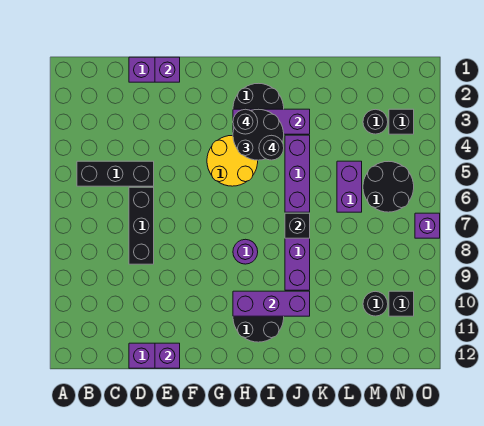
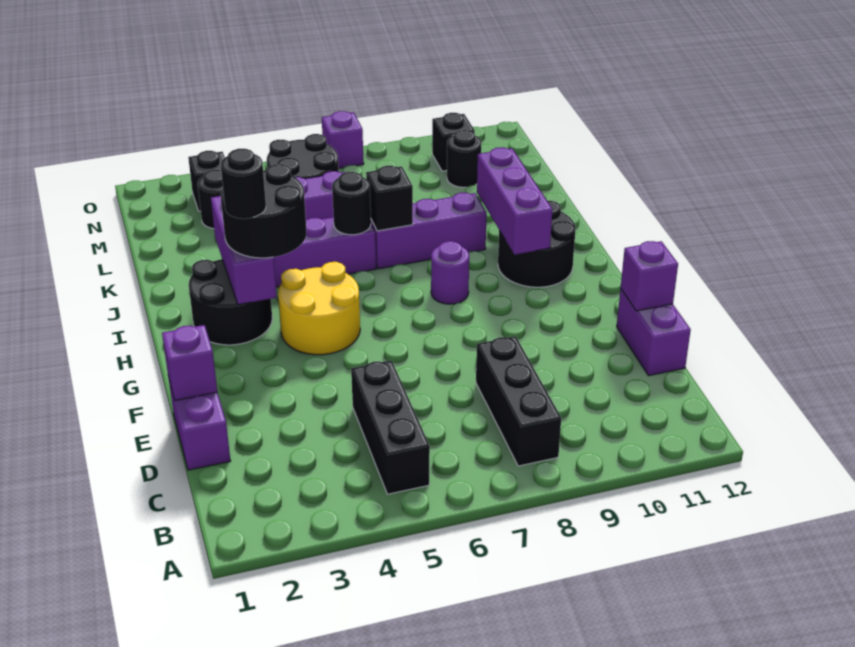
black brick D6:D8 level 1 -> black brick B8:D8 level 1
black round brick I4 level 4 -> black round brick J6 level 2

